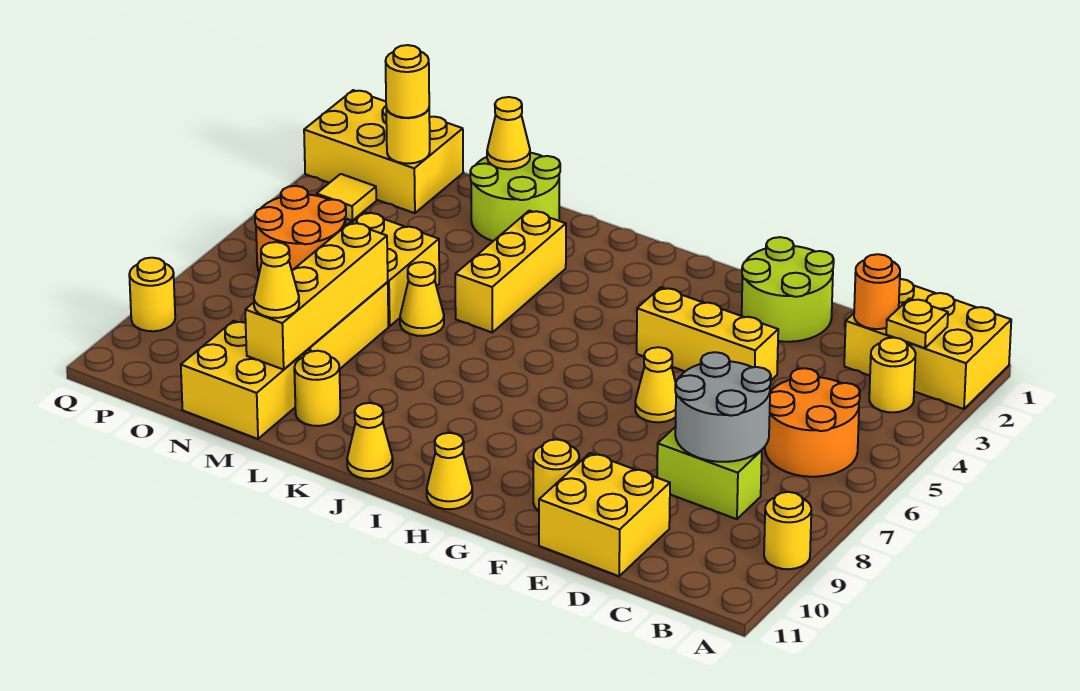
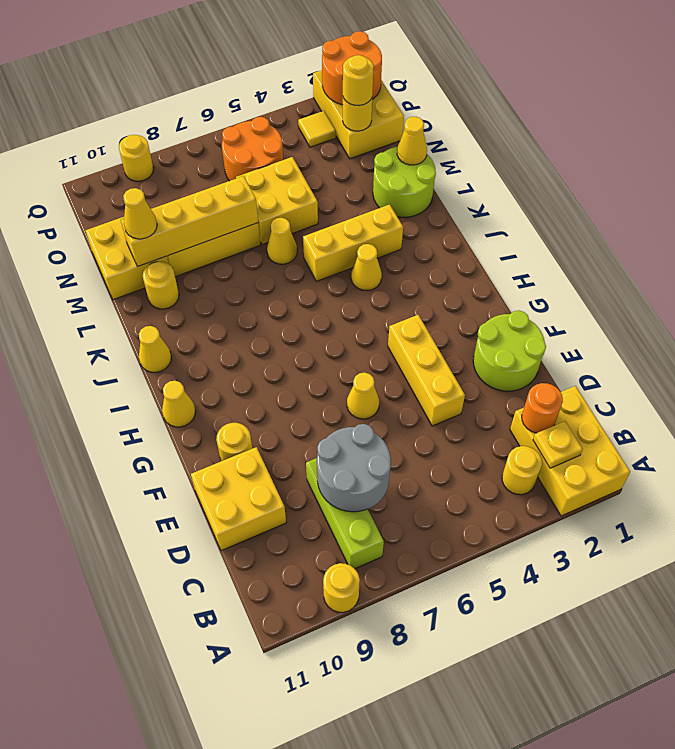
orange round brick B5:C6 level 1 -> orange round brick P1:Q2 level 2
lime brick C8:D8 level 1 -> lime brick B8:D8 level 1
none -> yellow cone J4 level 1

